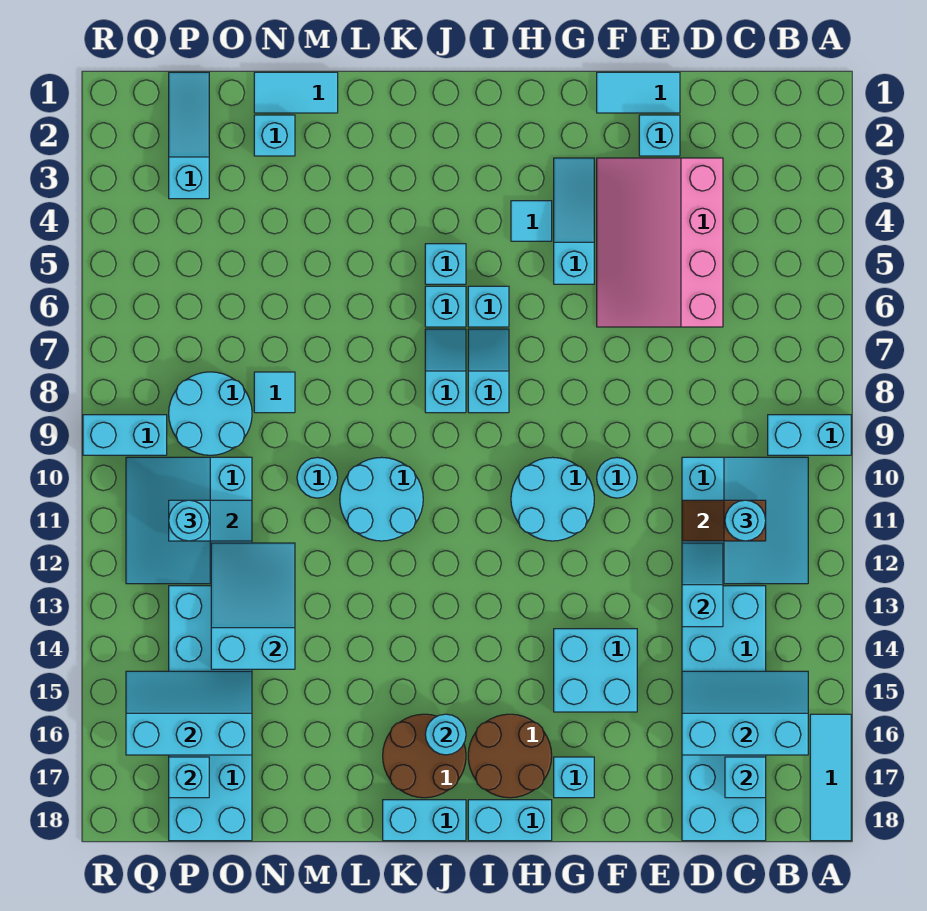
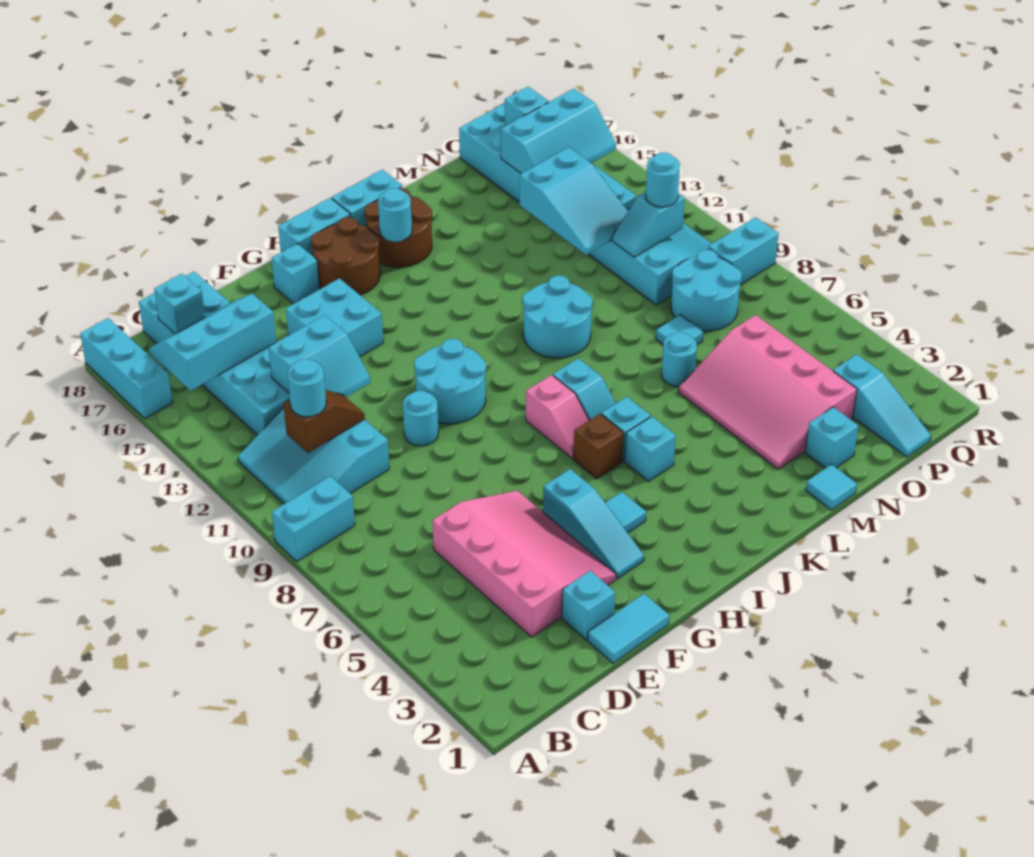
cyan tile A16:A18 level 1 -> cyan brick A16:A18 level 1
cyan slope B15:D16 level 2 top 16 -> cyan slope B15:D16 level 2 top 15
cyan slope D12:D13 level 2 top 13 -> cyan slope D12:E13 level 2 top 13
cyan brick I6 level 1 -> brown brick I6 level 1
cyan slope I7:I8 level 1 top 8 -> pink slope I7:I8 level 1 top 8
cyan tile M1:N1 level 1 -> cyan tile M1 level 1
none -> pink slope M3:O6 level 1 top O
cyan round brick M10 level 1 -> cyan round brick M7 level 1

